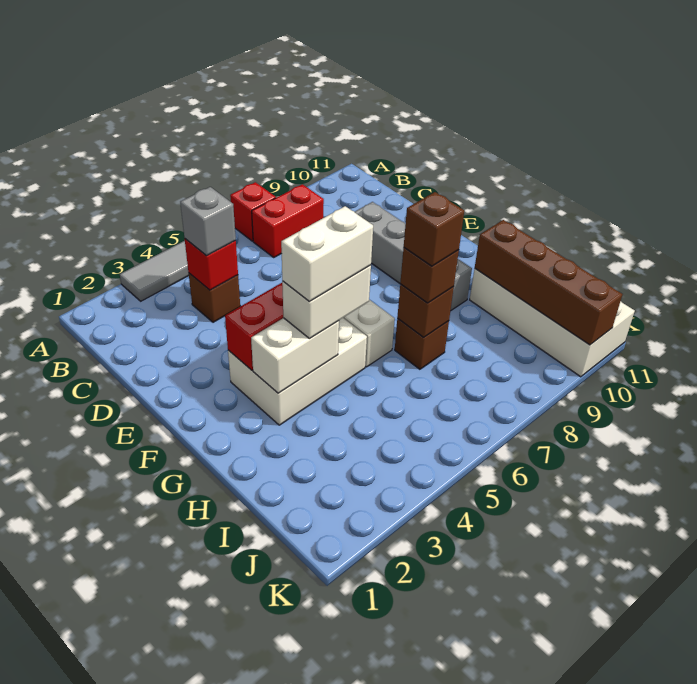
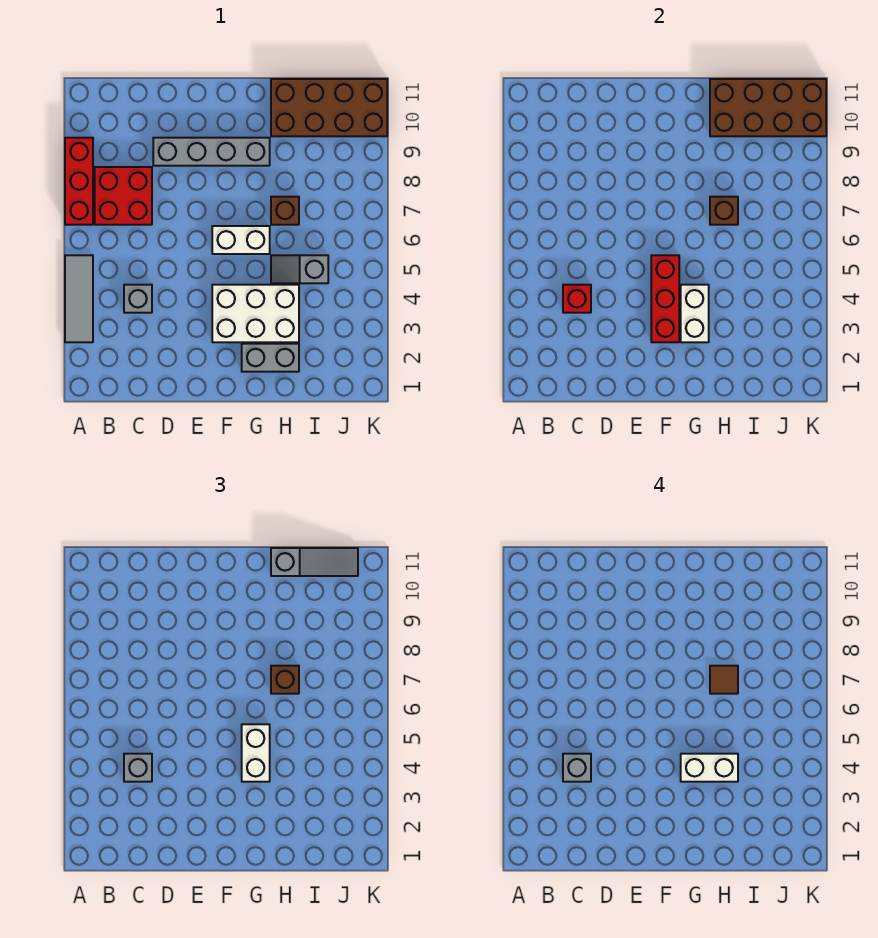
red brick A7 level 1 -> red brick A7:A9 level 1
red brick B7:B8 level 1 -> red brick B7:C8 level 1
brown brick C4 level 1 -> grey brick C4 level 1
none -> grey brick C4 level 4
white brick F3:G5 level 1 -> white brick F3:H4 level 1
none -> grey brick G2:H2 level 1
white brick G4:G5 level 4 -> white brick G4:H4 level 4
none -> grey slope H5:I5 level 1 top I
brown brick H7 level 4 -> brown tile H7 level 4
white brick H10:K11 level 1 -> brown brick H10:K11 level 1
brown brick H10:K10 level 2 -> brown brick H10:K11 level 2
none -> grey slope H11:J11 level 3 top H

